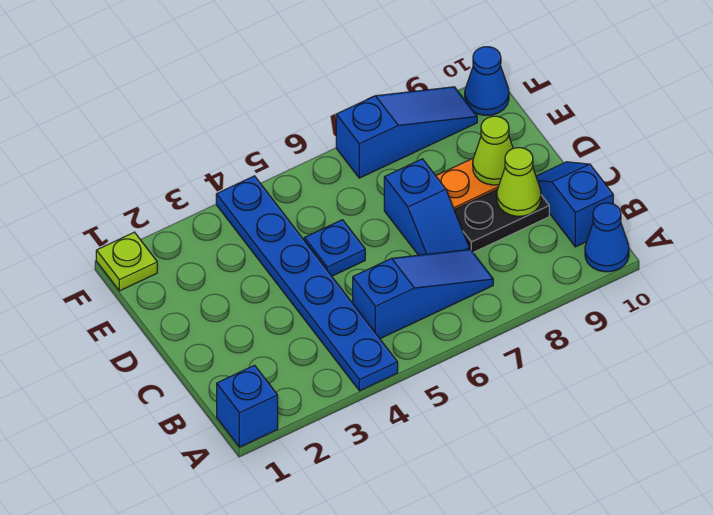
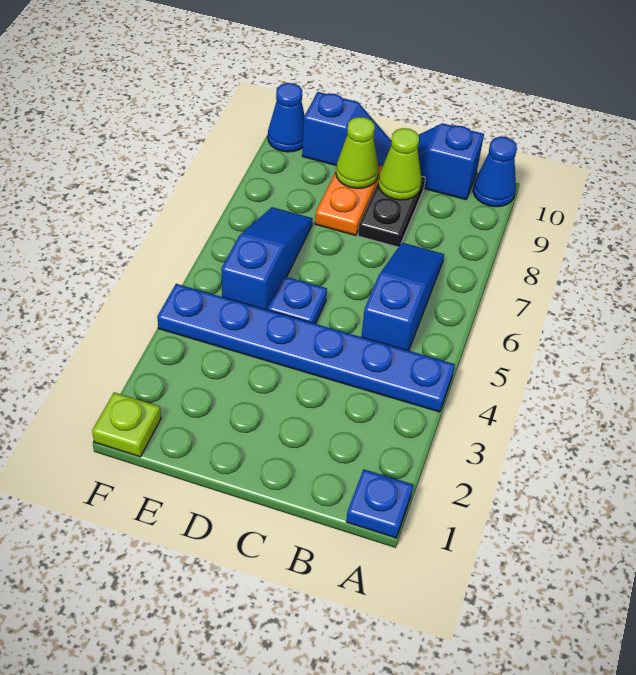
blue brick A1 level 1 -> blue plate A1 level 1
blue slope C7:D7 level 1 top D -> blue slope D10:E10 level 1 top E
blue slope F7:F9 level 1 top 7 -> blue slope E5:E7 level 1 top 5

